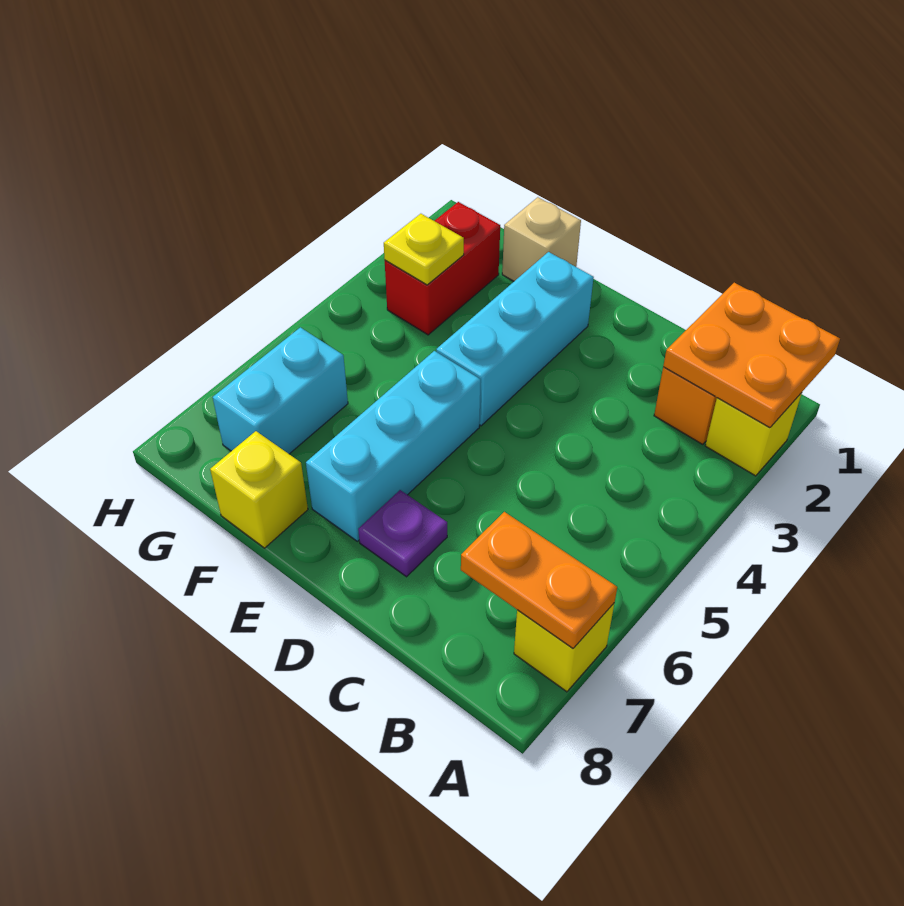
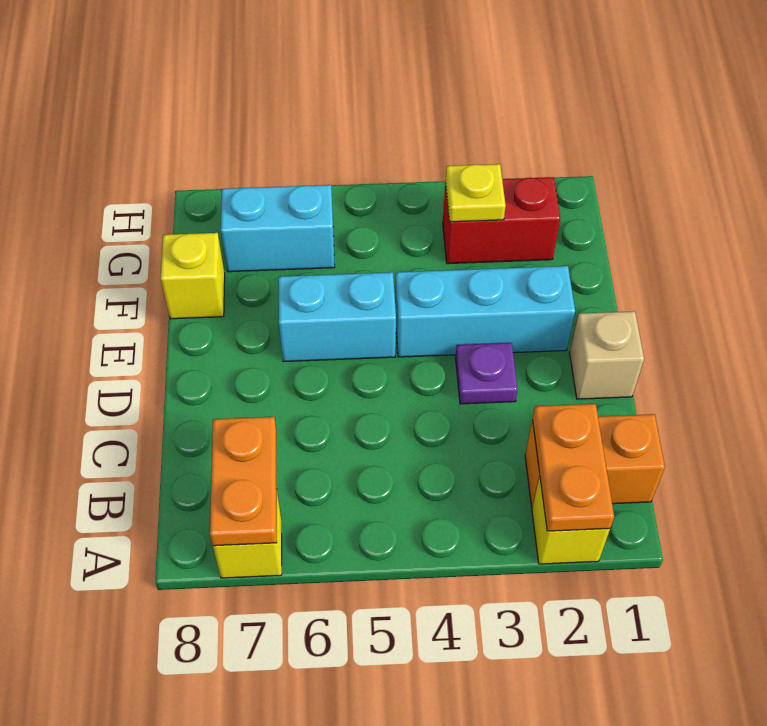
orange plate A1:B2 level 2 -> orange plate A2:B2 level 2
purple plate D7 level 1 -> purple plate D3 level 1
cyan brick E5:E7 level 1 -> cyan brick E5:E6 level 1
tan brick F1 level 1 -> tan brick D1 level 1

